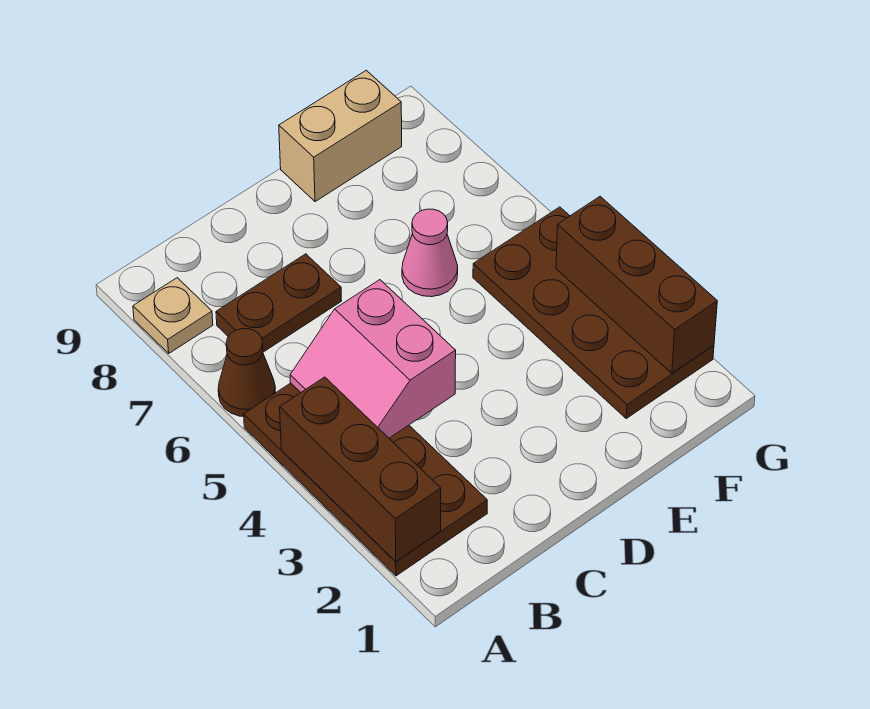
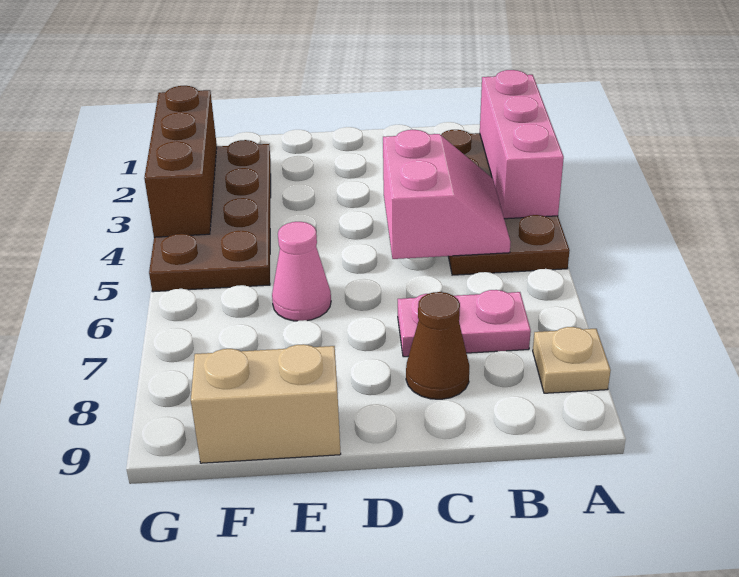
brown brick A2:A4 level 2 -> pink brick A2:A4 level 2
brown cone A6 level 1 -> brown cone C8 level 1
brown plate B7:C7 level 1 -> pink plate B7:C7 level 1

